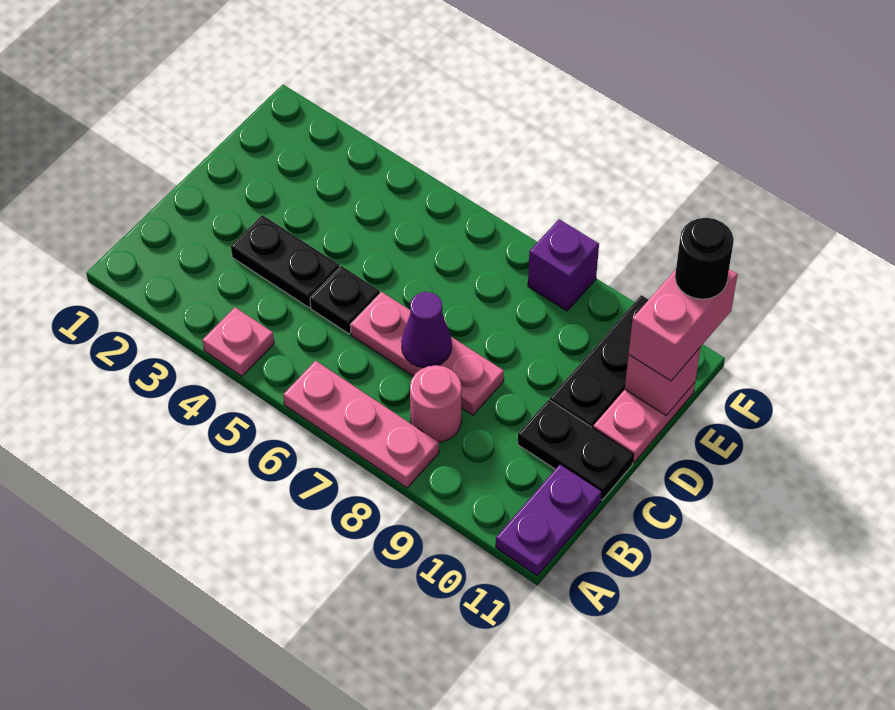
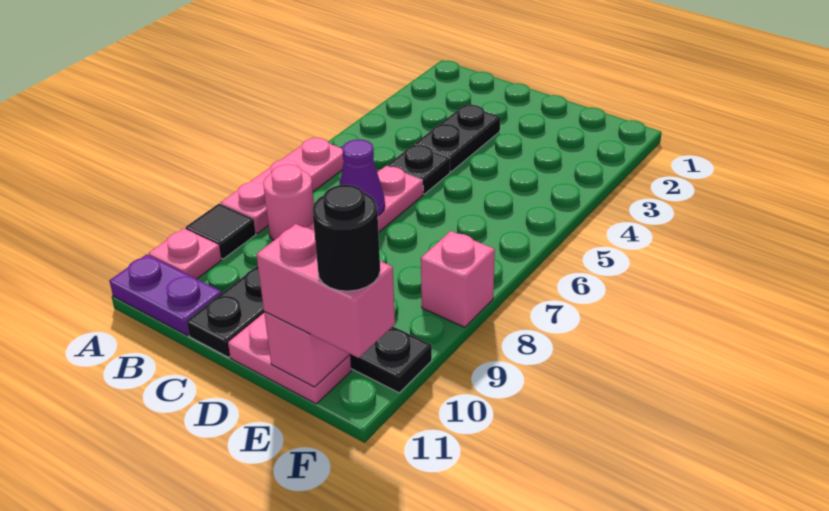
pink plate A4 level 1 -> pink plate A10 level 1
none -> black tile A9 level 1
purple brick F8 level 1 -> pink brick F8 level 1

